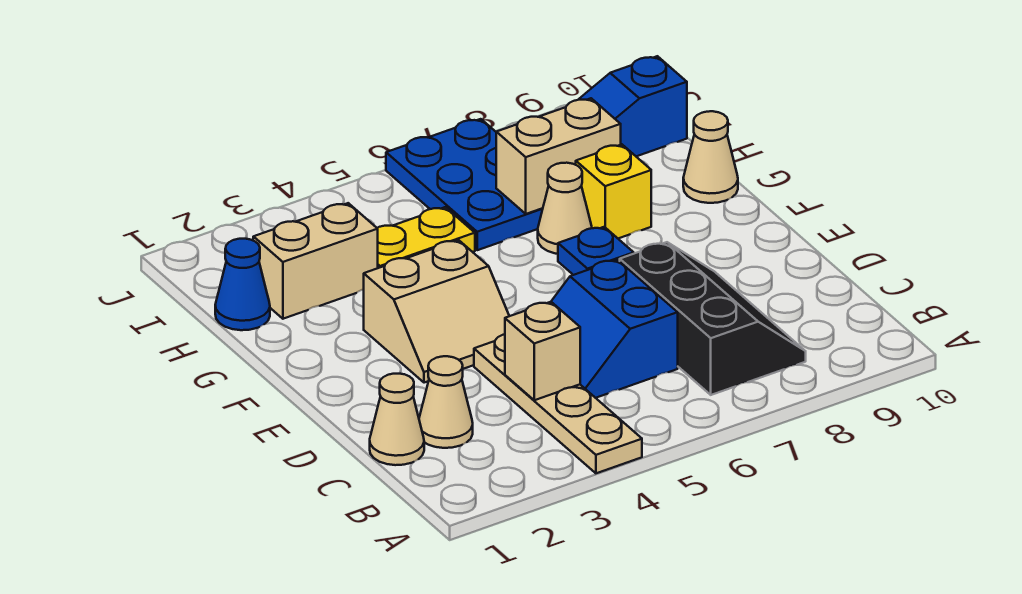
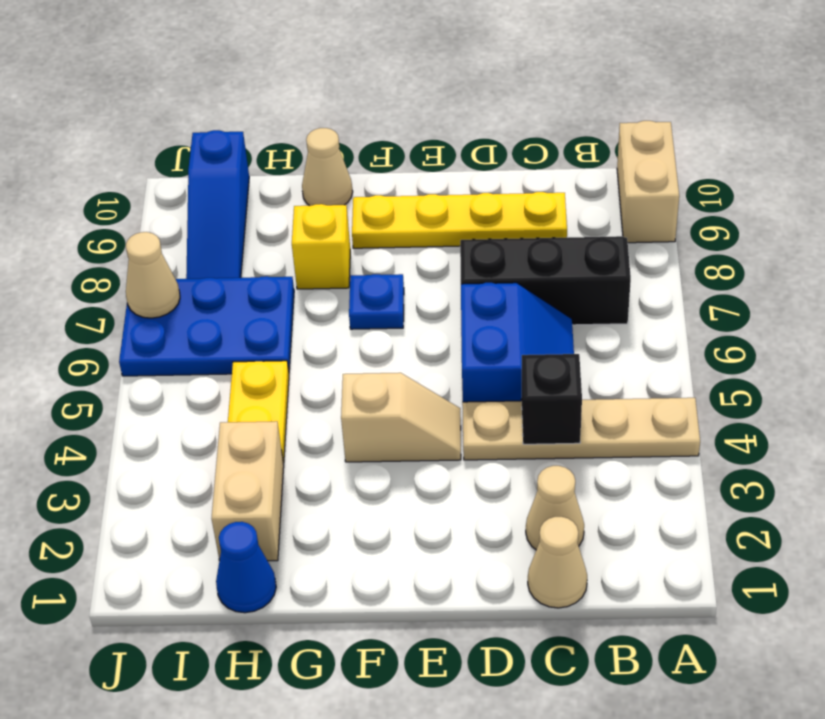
tan brick C4 level 2 -> black brick C4 level 2
blue slope C5:D6 level 1 top 6 -> blue slope C5:D6 level 1 top D
none -> yellow plate C9:F9 level 1
tan slope E3:F4 level 1 top F -> tan slope E4:F4 level 1 top F
tan cone G7 level 1 -> tan cone J7 level 2
tan brick H7:H8 level 2 -> tan brick A9:A10 level 1

